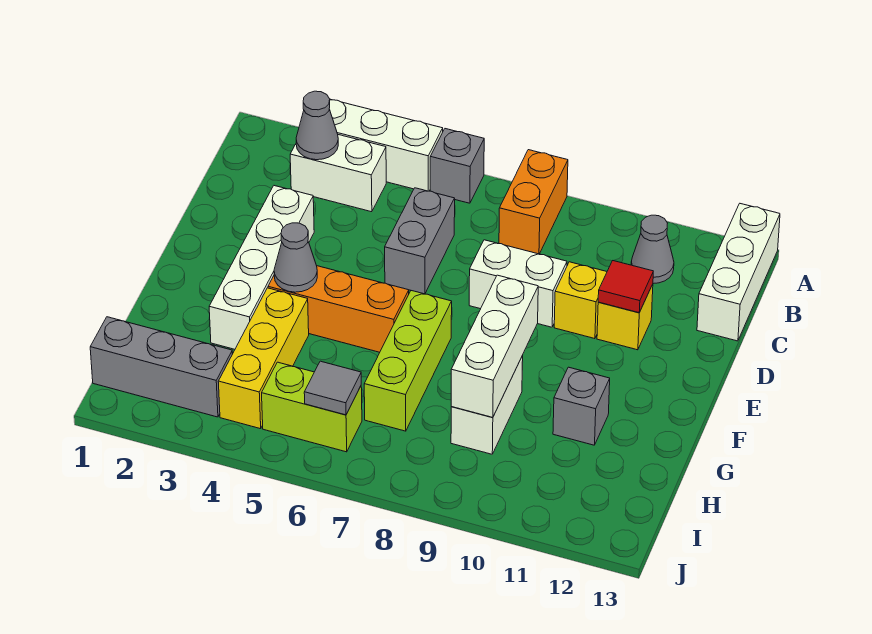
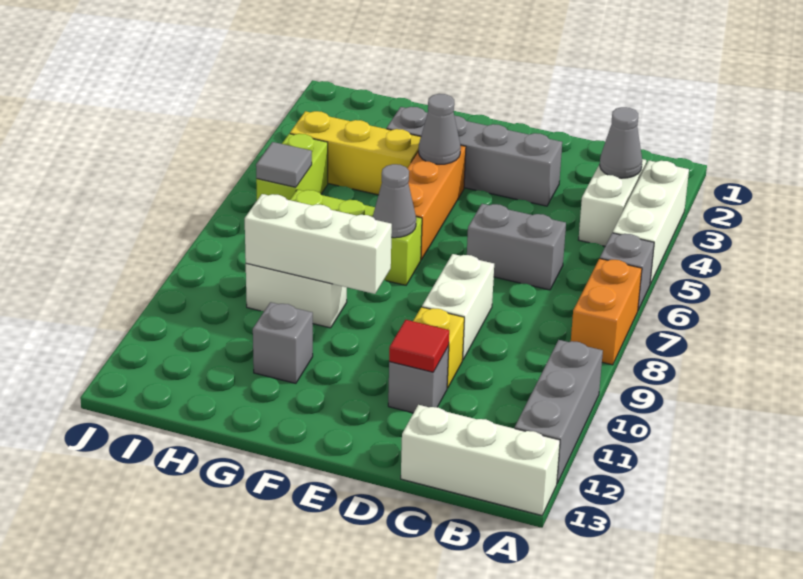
orange brick A8:B8 level 1 -> orange brick A7:A8 level 1
grey cone B11 level 1 -> grey cone F7 level 2
white brick D3:G3 level 1 -> grey brick D3:G3 level 1
yellow brick D11 level 1 -> grey brick D11 level 1
grey brick I1:I3 level 1 -> grey brick A10:A12 level 1

